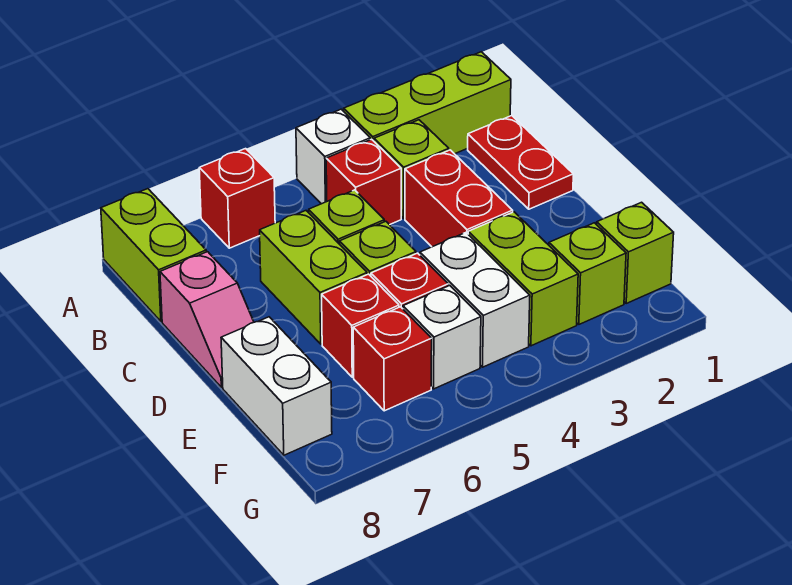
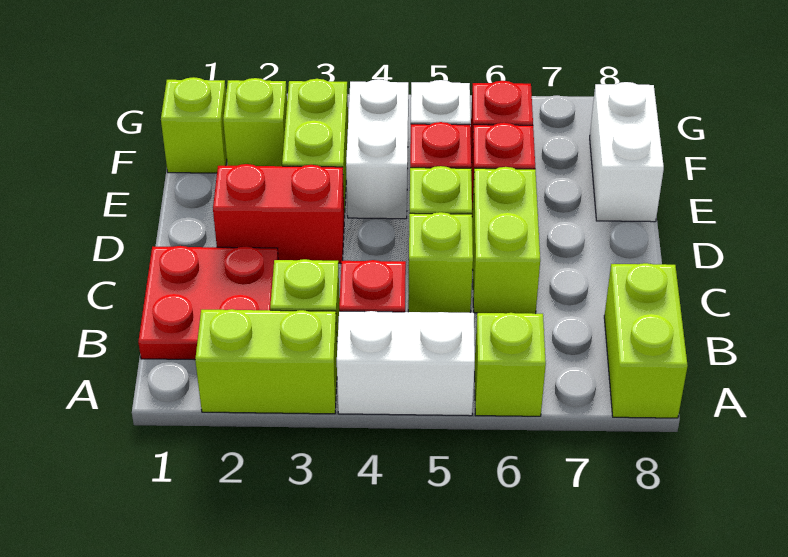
lime brick A1:A3 level 1 -> lime brick A2:A3 level 1
white brick A4 level 1 -> white brick A4:A5 level 1
red brick A6 level 1 -> lime brick A6 level 1
red plate B1:C1 level 1 -> red plate B1:C2 level 1
red brick C3:D3 level 1 -> red brick D2:D3 level 1
pink slope C8:D8 level 1 top C -> none

